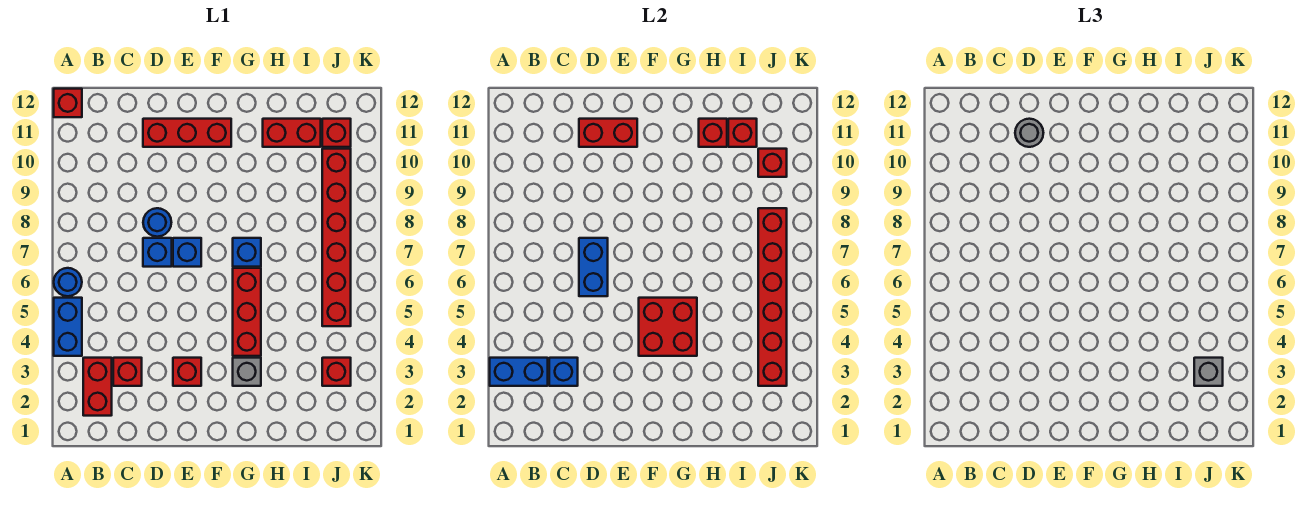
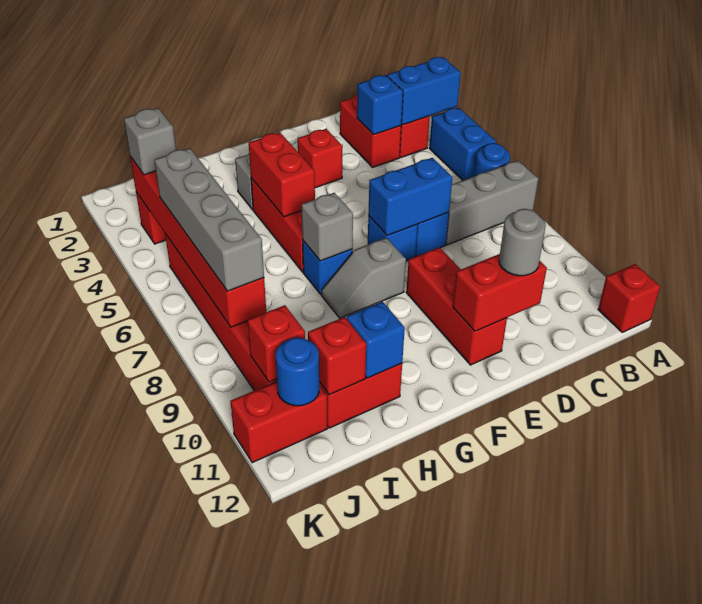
none -> grey brick A7:C7 level 1
red brick C3 level 1 -> red brick C2:C3 level 1
blue brick D6:D7 level 2 -> blue brick D7:E7 level 2
blue round brick D8 level 1 -> blue round brick J11 level 2
red brick D11:F11 level 1 -> red brick E9:E11 level 1
red brick F4:G5 level 2 -> red brick G4:G5 level 2
none -> grey slope F8:G8 level 1 top F
none -> grey brick G7 level 2
red brick H11 level 2 -> blue brick H11 level 2
none -> grey brick J5:J8 level 3
red brick J11 level 1 -> red brick J11:K11 level 1

